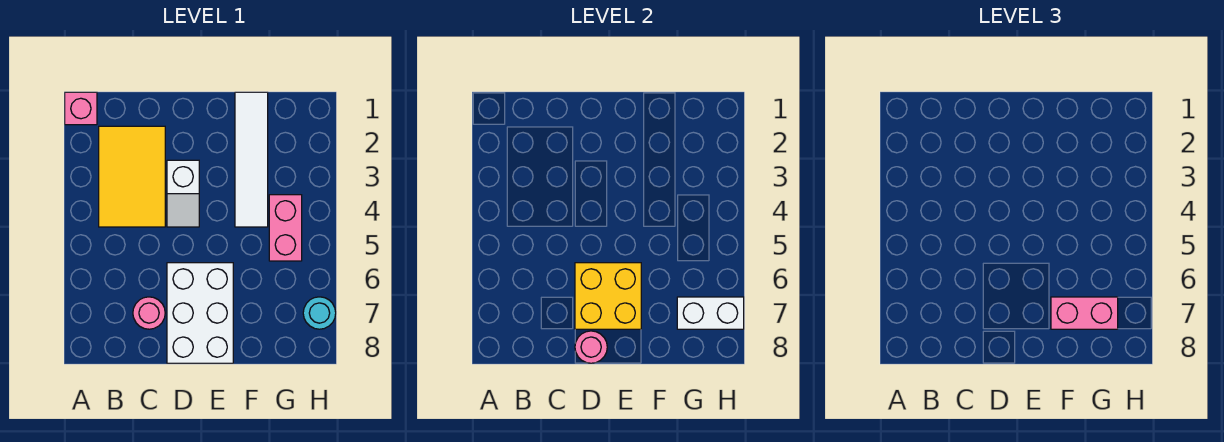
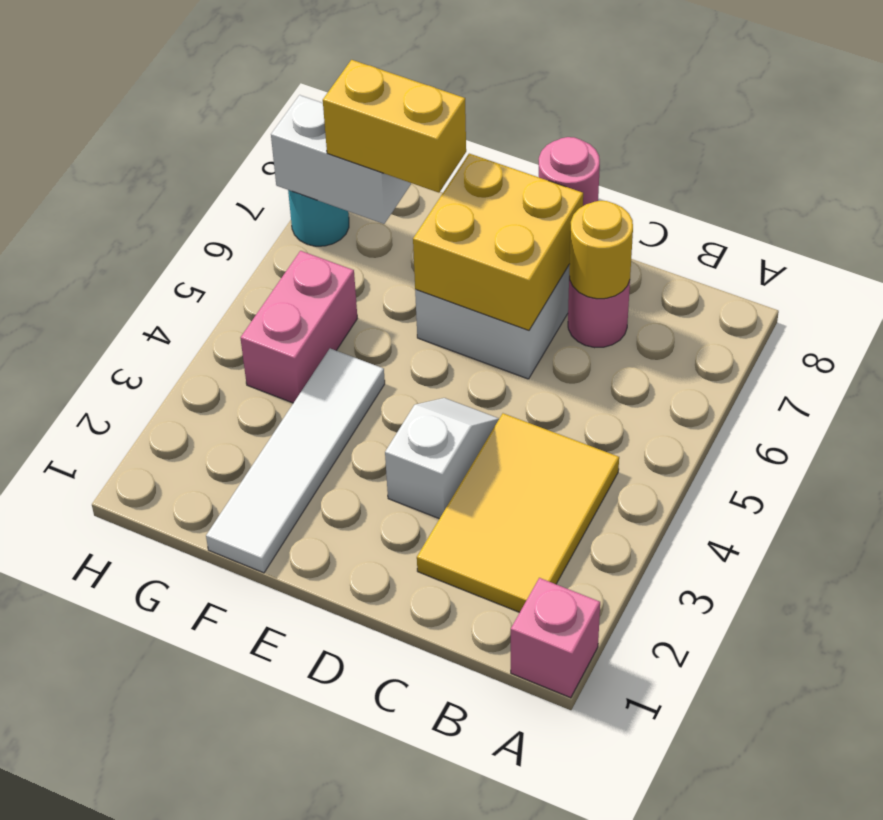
none -> yellow round brick C7 level 2
pink brick F7:G7 level 3 -> yellow brick F7:G7 level 3

